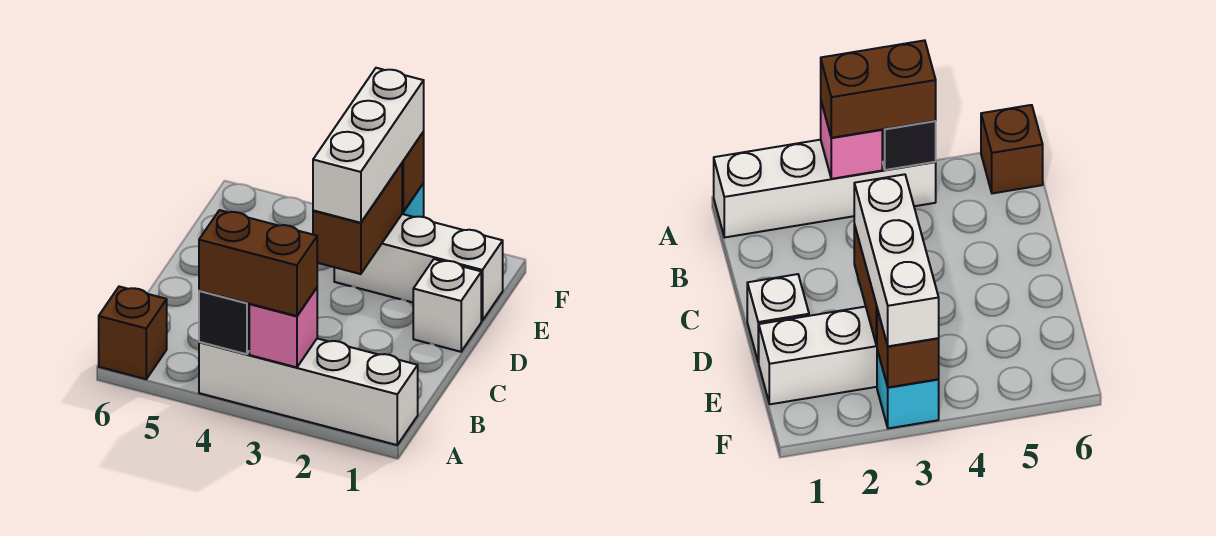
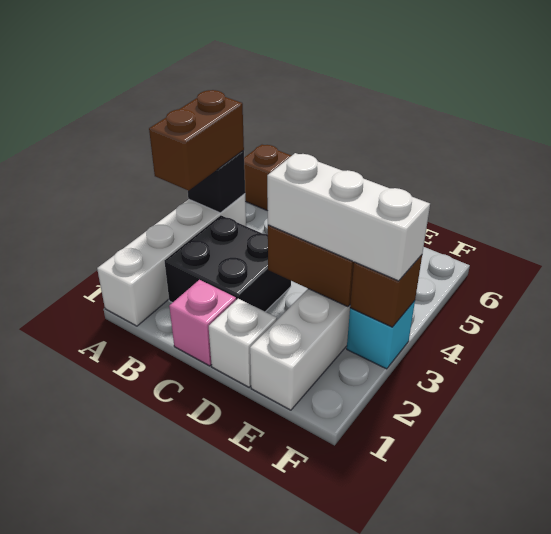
pink brick A3 level 2 -> pink brick C1 level 1
none -> black brick B2:C3 level 1

